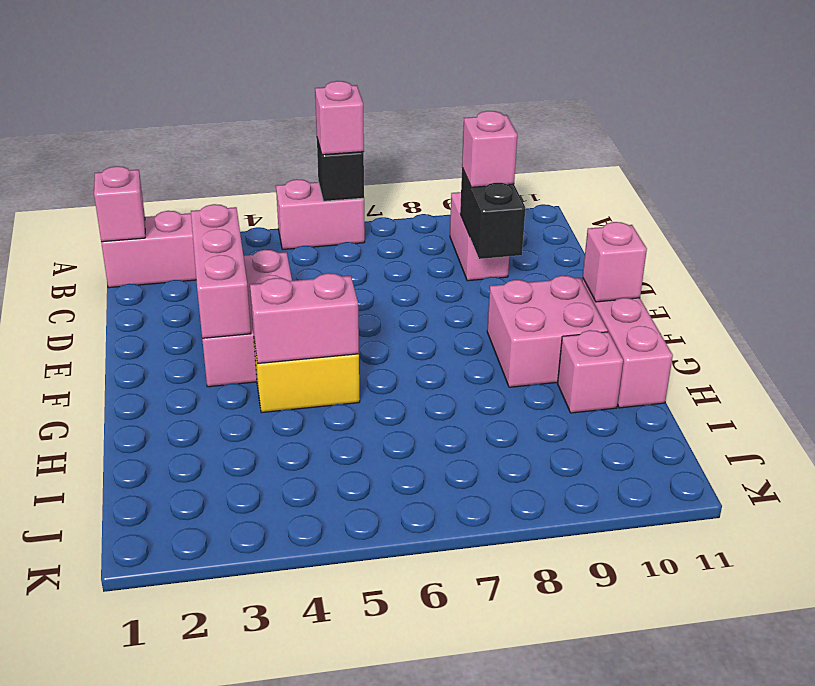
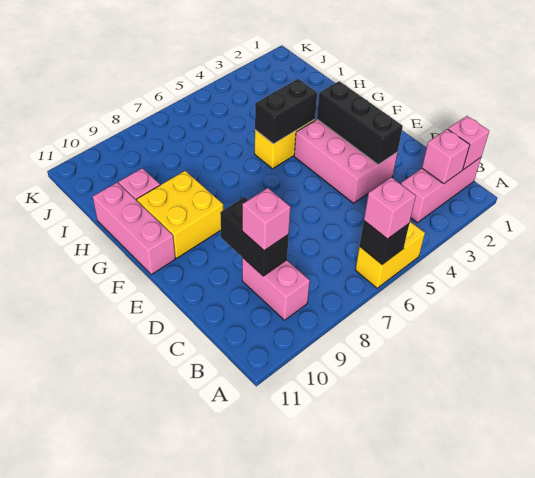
pink brick A5:A6 level 1 -> yellow brick A5:A6 level 1
pink brick D3:F3 level 2 -> black brick D3:F3 level 2
pink brick F9:G10 level 1 -> yellow brick F9:G10 level 1
pink brick F11 level 2 -> pink brick B2 level 2
pink brick G4:G5 level 2 -> black brick G4:G5 level 2

